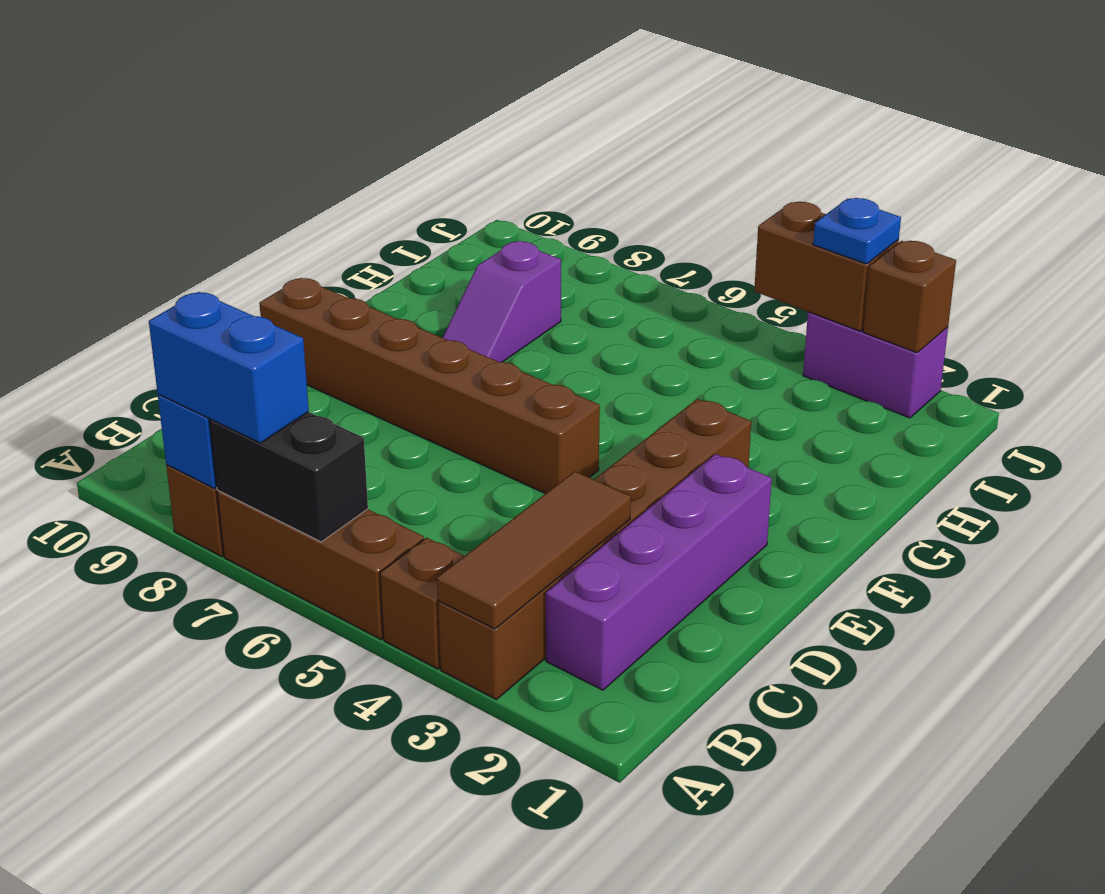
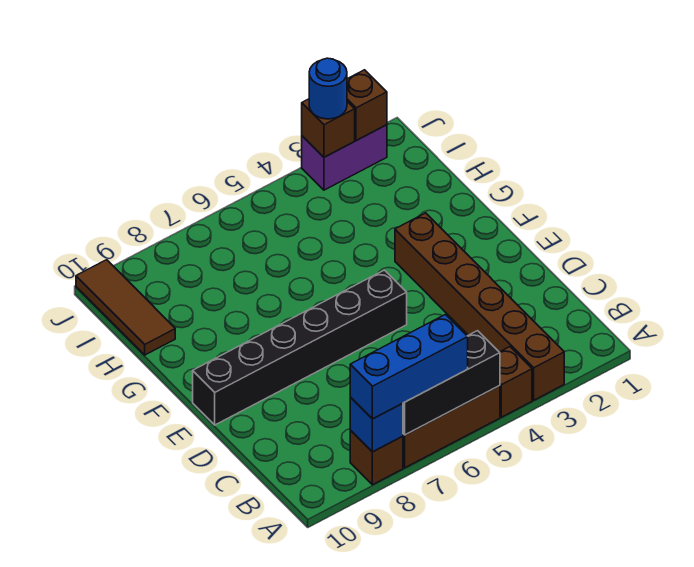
brown tile A3:C3 level 2 -> brown tile H10:J10 level 1
black brick A6:A7 level 2 -> black brick A5:A7 level 2
blue brick A7:A8 level 3 -> blue brick A6:A8 level 3
purple brick B2:E2 level 1 -> none
brown brick E5:E10 level 1 -> black brick E5:E10 level 1
purple slope G8:H8 level 1 top H -> none
brown brick J3:J4 level 2 -> brown brick J3 level 2
blue plate J3 level 3 -> blue round brick J3 level 3

